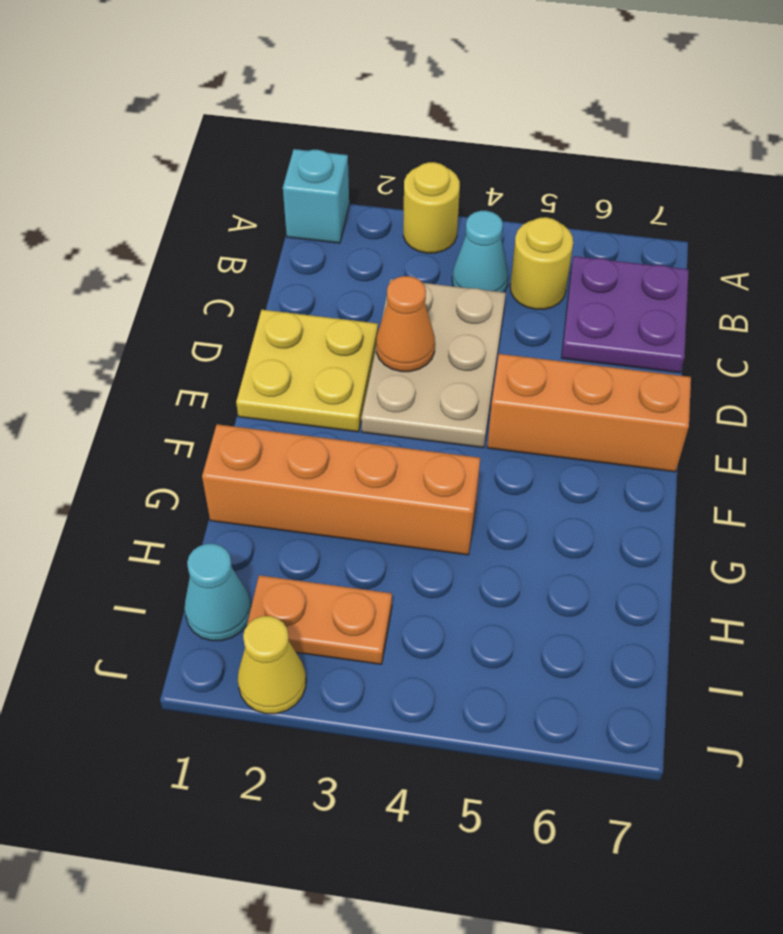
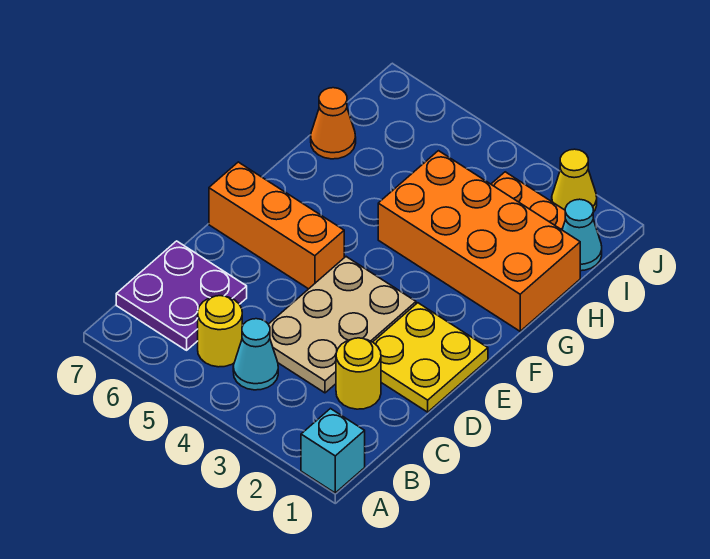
yellow round brick A3 level 1 -> yellow round brick C2 level 1
orange cone D3 level 2 -> orange cone H7 level 1
orange brick G1:G4 level 1 -> orange brick G1:H4 level 1

